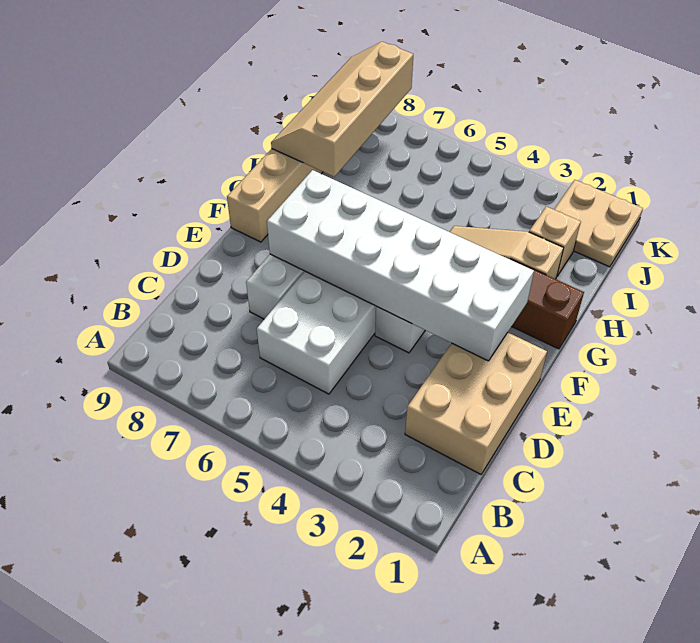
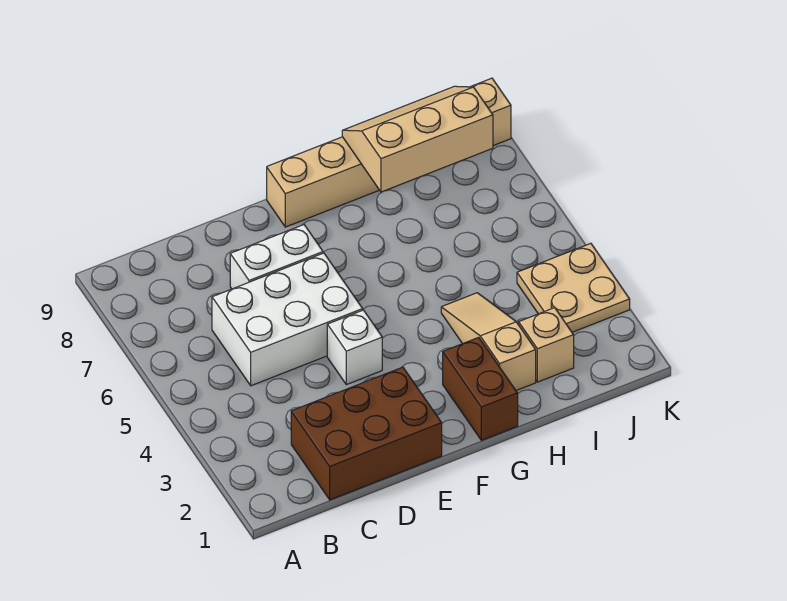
tan brick C1:E2 level 1 -> brown brick C1:E2 level 1
white brick E2:F7 level 2 -> none
tan slope H8:K9 level 2 top 8 -> tan slope H8:J9 level 2 top 8
tan plate J1:K2 level 1 -> tan plate J3:K4 level 1

